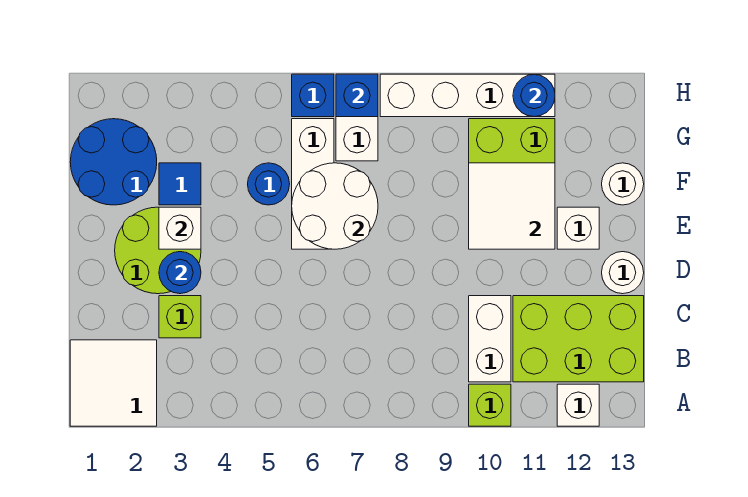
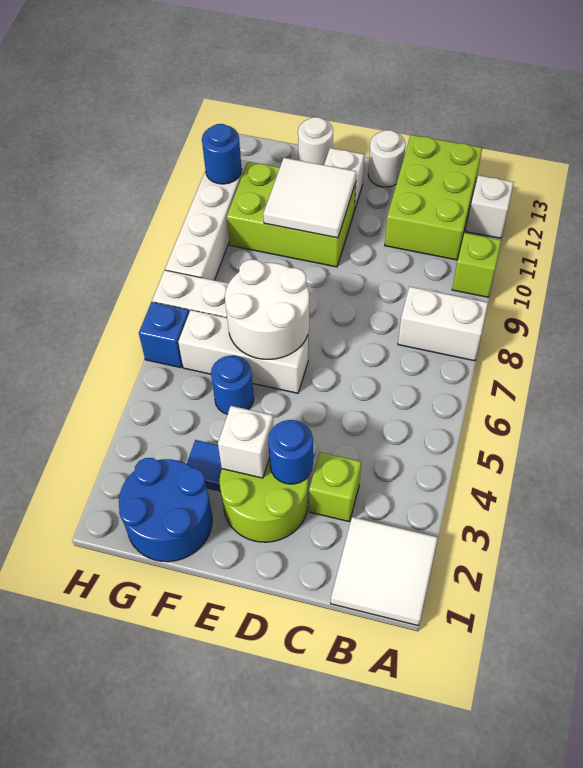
white brick B10:C10 level 1 -> white brick A8:B8 level 1
blue brick H7 level 2 -> none

